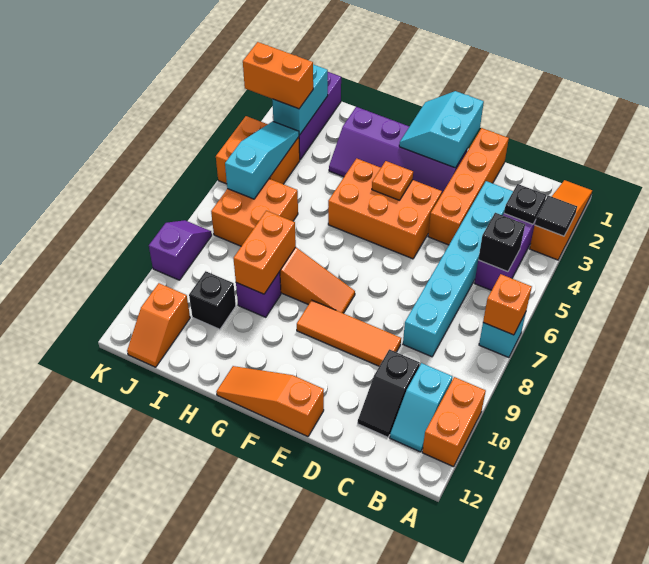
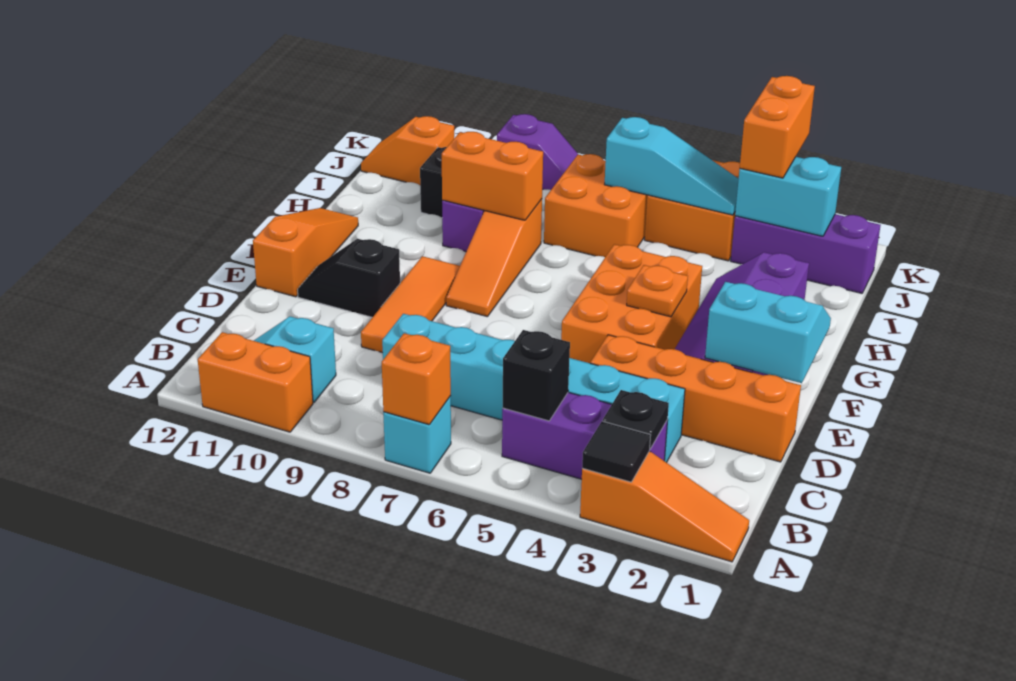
black slope C10:C11 level 1 top 10 -> black slope E10:E11 level 1 top 10

